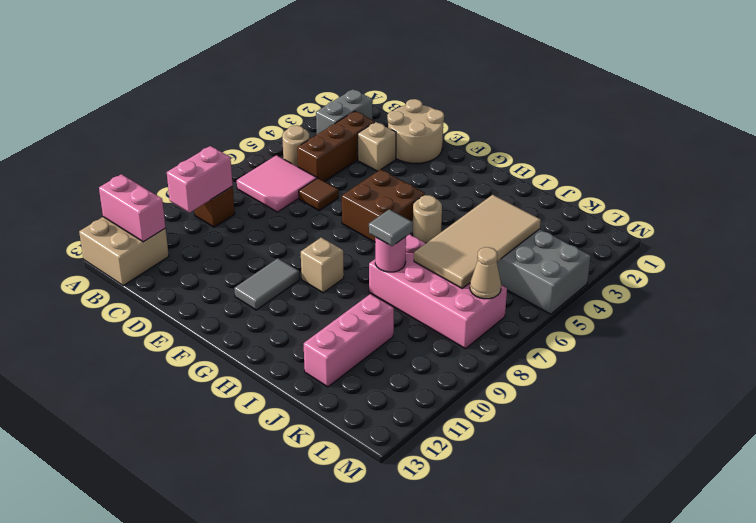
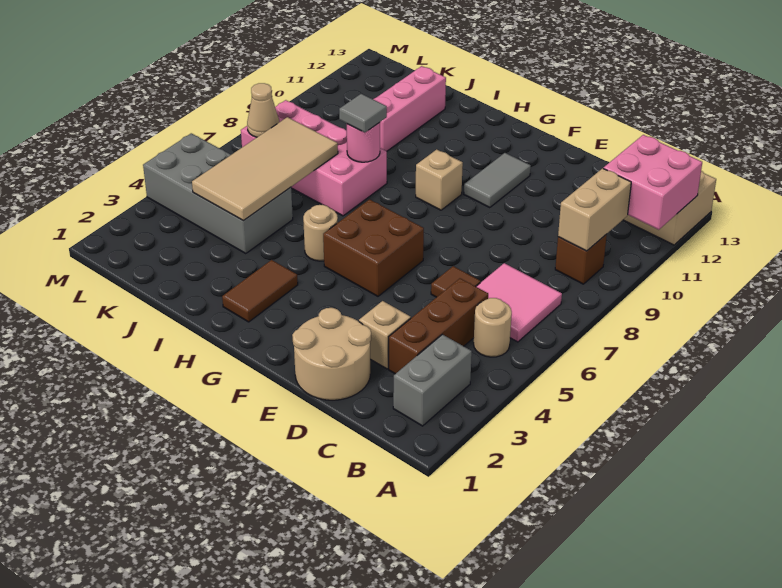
pink brick A12:B12 level 2 -> pink brick A11:B12 level 2
pink brick B9:B10 level 2 -> tan brick B9:B10 level 2
none -> brown tile H2:H3 level 1

